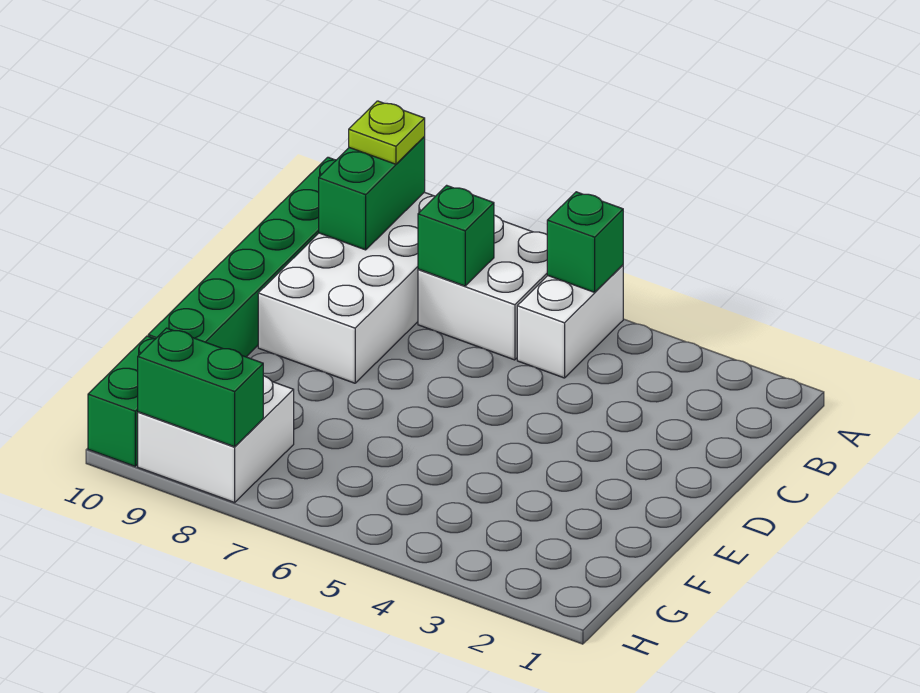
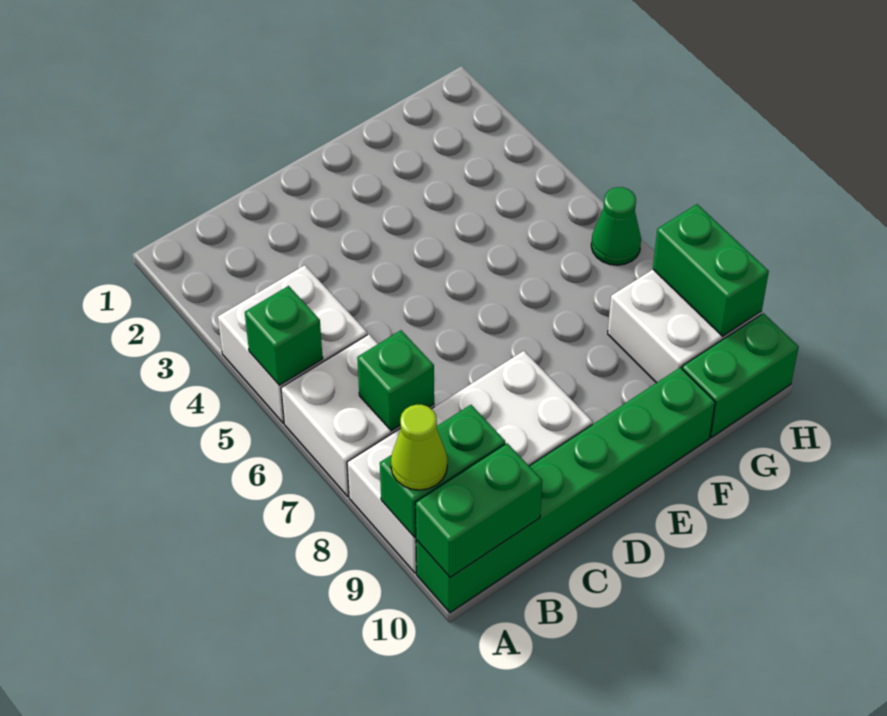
white brick A5:B5 level 1 -> white brick A4:B5 level 1
lime plate A9 level 3 -> lime cone A9 level 3
none -> green brick A10:B10 level 2
none -> green cone H6 level 1

